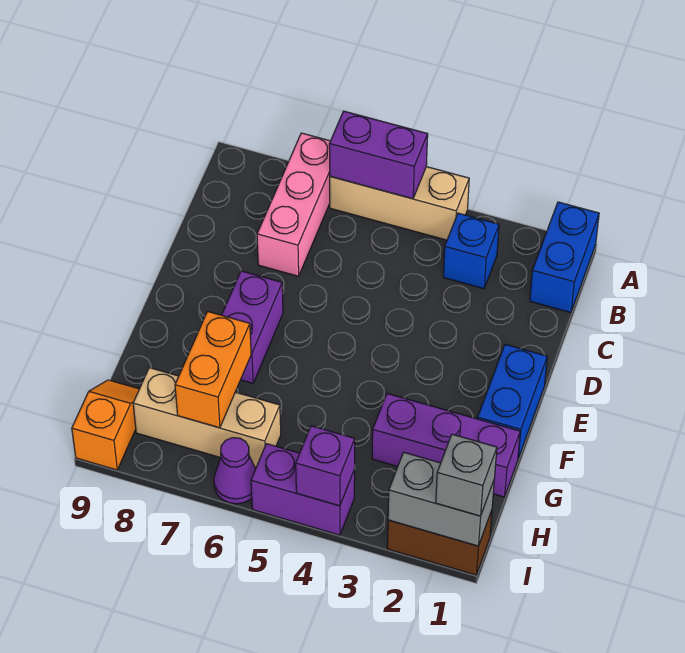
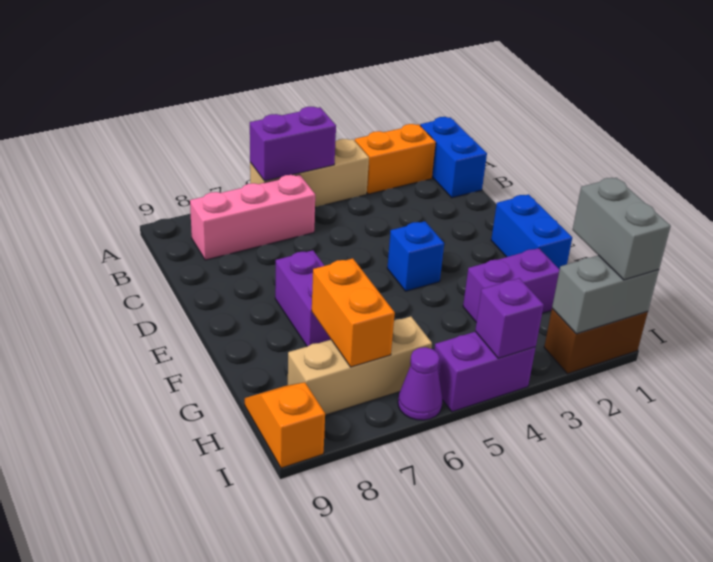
none -> orange brick A2:A3 level 1
pink brick A7:C7 level 1 -> pink brick B6:B8 level 1
blue brick B3 level 1 -> blue brick E4 level 1
purple brick G1:G3 level 1 -> purple brick G2:G3 level 1
grey brick I1 level 3 -> grey brick H1:I1 level 3

